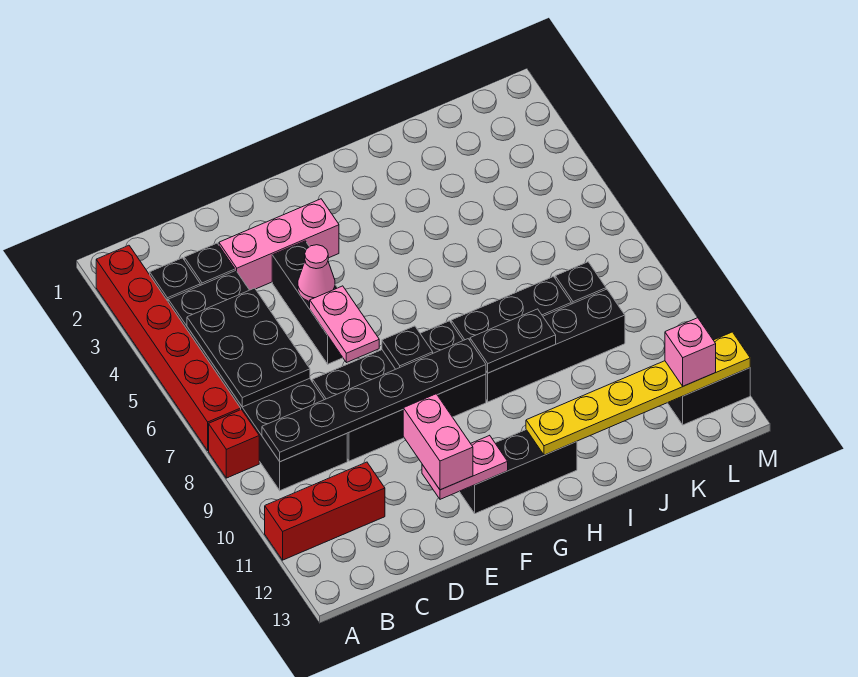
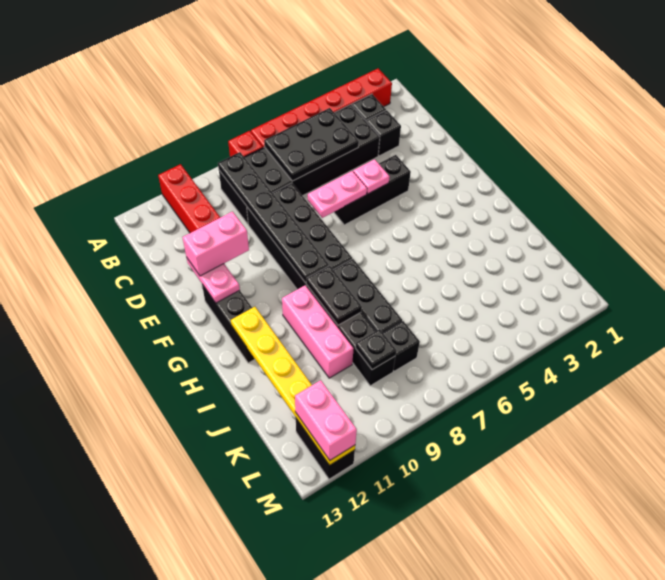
pink brick D3:F3 level 1 -> pink brick H10:J10 level 1
pink cone E5 level 2 -> pink plate E5 level 2
black plate F8 level 2 -> black plate K9 level 2
pink brick L12 level 3 -> pink brick L12:M12 level 3

